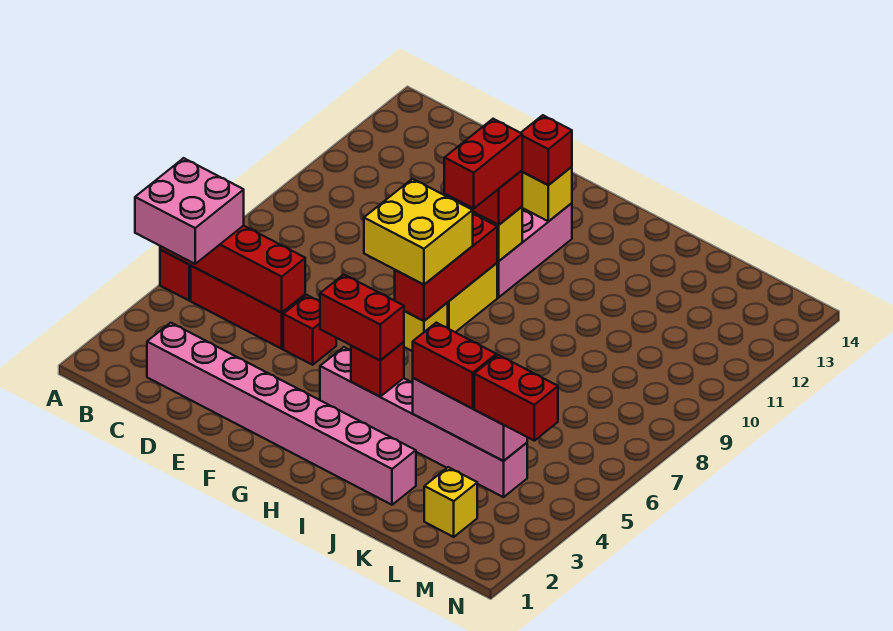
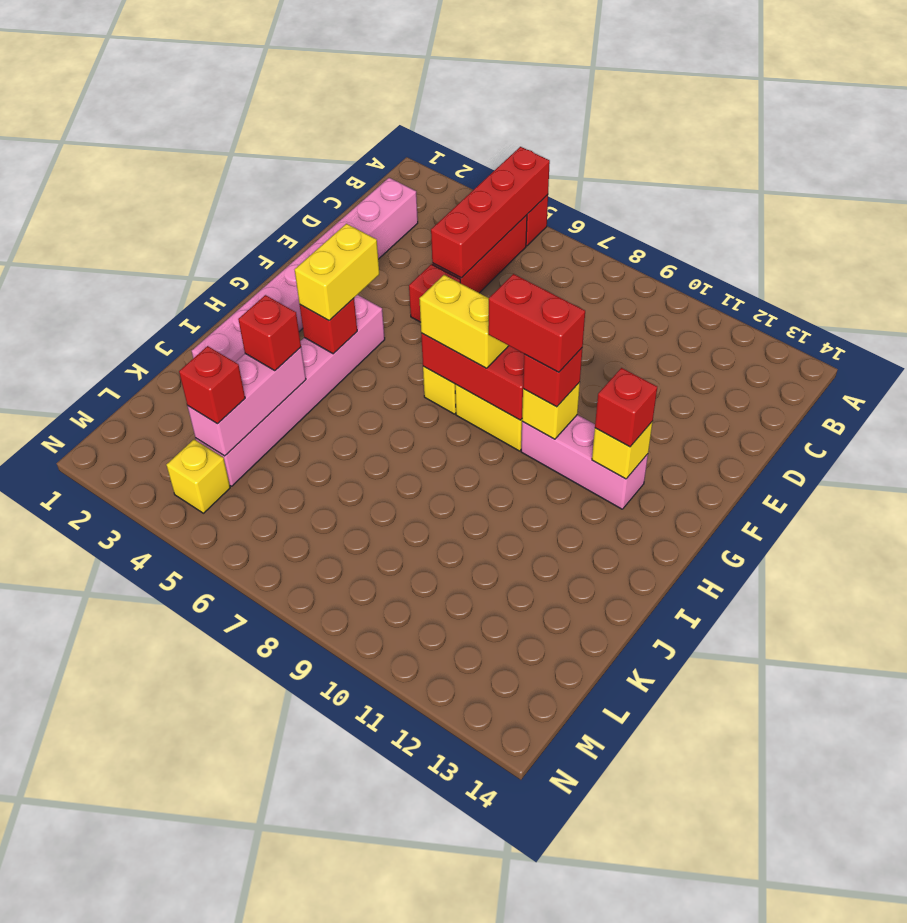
pink brick A4:B5 level 3 -> none
yellow brick F7:G8 level 3 -> yellow brick G7:G8 level 3
red brick G4:H4 level 3 -> yellow brick G4:H4 level 3
red brick J4:K4 level 3 -> red brick J4 level 3
yellow brick L2 level 1 -> yellow brick M4 level 1
red brick L4:M4 level 3 -> red brick L4 level 3

